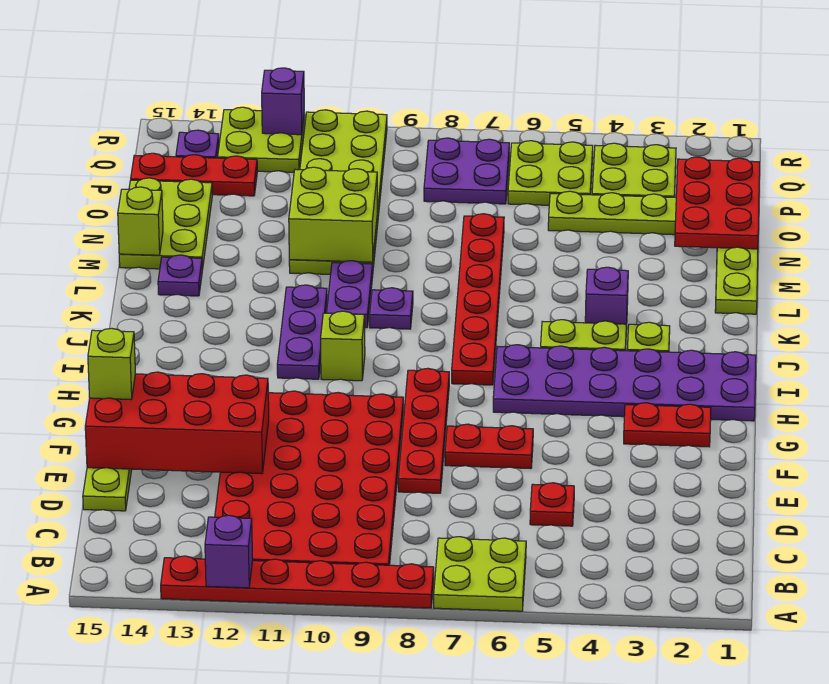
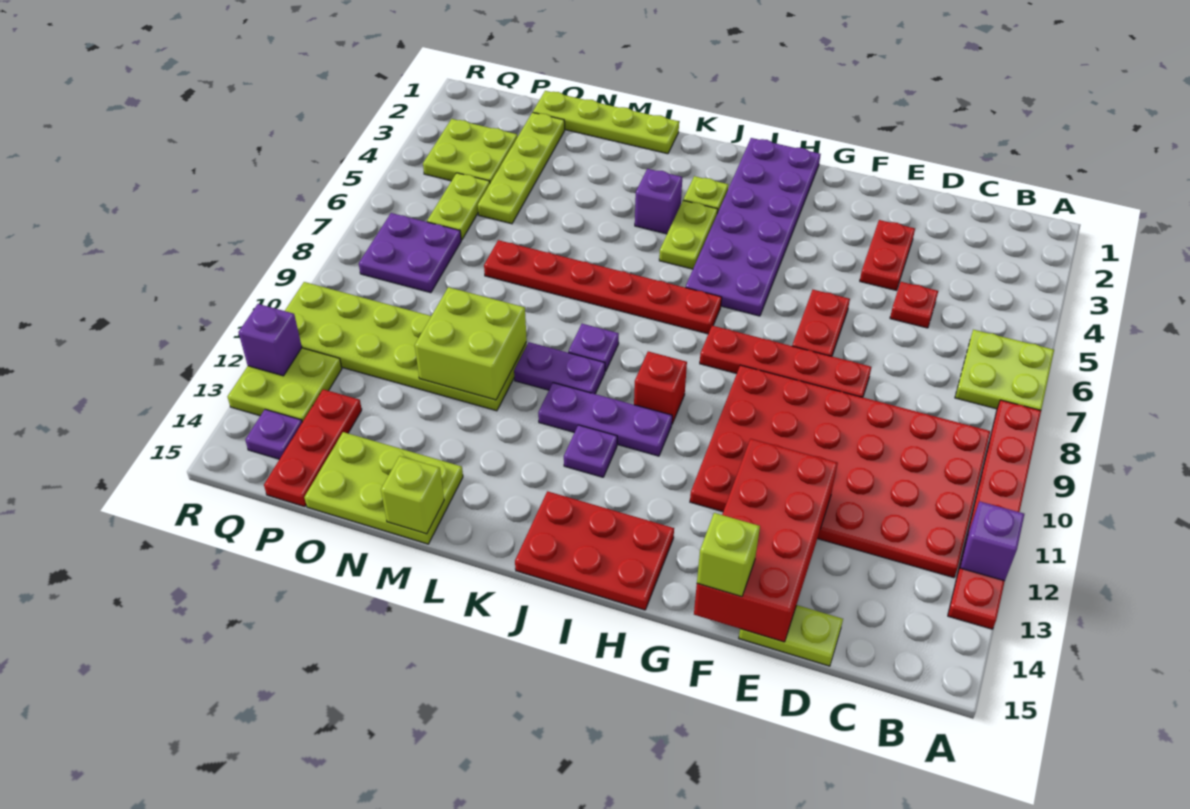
red plate G2:G3 level 1 -> red plate E3:E4 level 1
lime brick I10 level 1 -> red brick I10 level 1
purple plate L14 level 1 -> purple plate J12 level 1
red plate N1:P2 level 2 -> red plate H14:J15 level 1
lime plate P5:Q6 level 1 -> lime plate P5:P6 level 1

